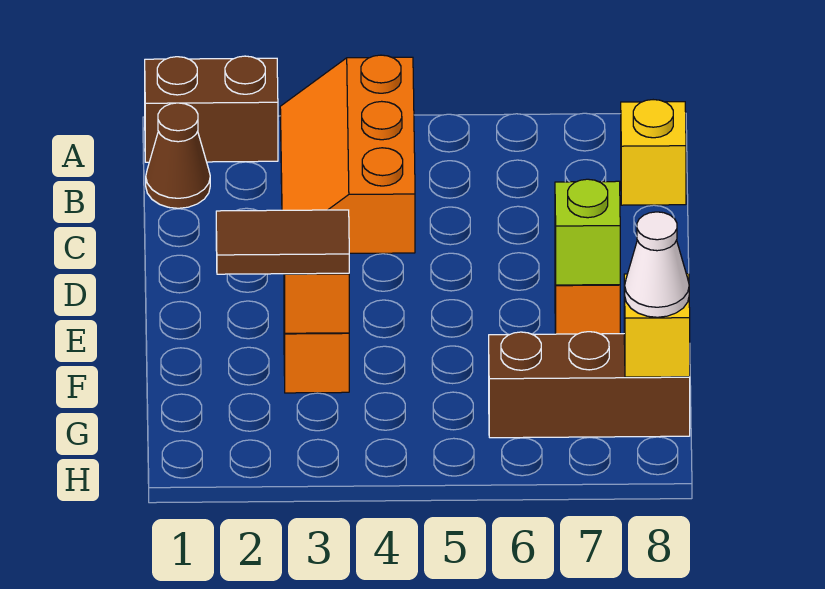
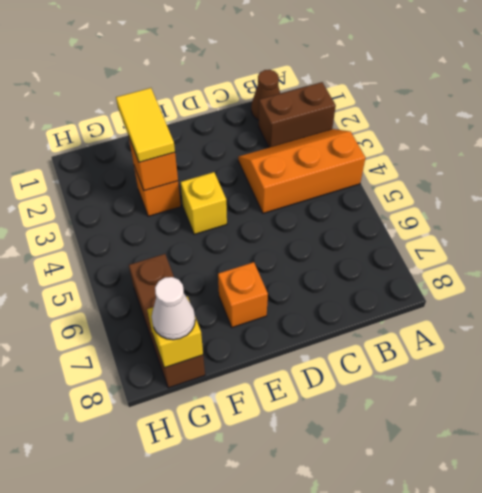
brown brick A1:A2 level 1 -> brown brick A2:B2 level 1
yellow brick B8 level 1 -> yellow brick E4 level 1
lime brick E7 level 2 -> none
brown tile F2:F3 level 3 -> yellow tile F2:F3 level 3

